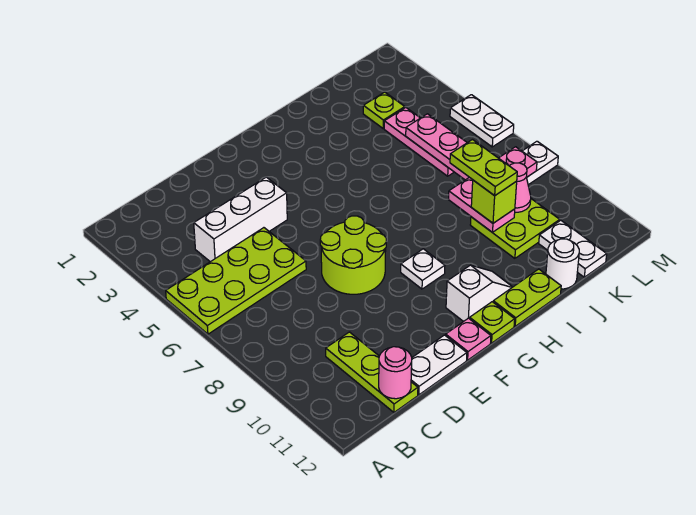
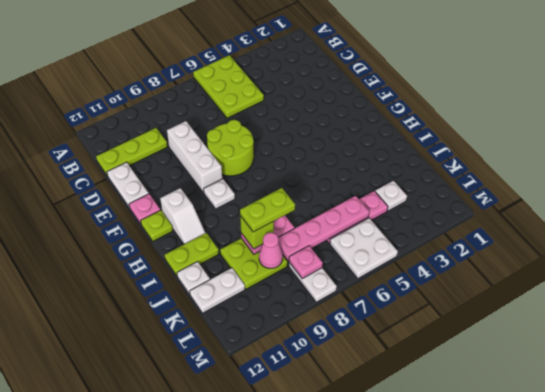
lime plate A5:D6 level 1 -> lime plate A5:C6 level 1
white brick C4:E4 level 1 -> white brick D9:F9 level 1
pink round brick C12 level 2 -> none
lime plate H12:I12 level 1 -> lime plate I11:I12 level 1
white round brick J12 level 1 -> white plate J12 level 1
lime plate K3 level 1 -> white plate K3 level 1
white plate M5:M6 level 1 -> white plate L5:M6 level 1

